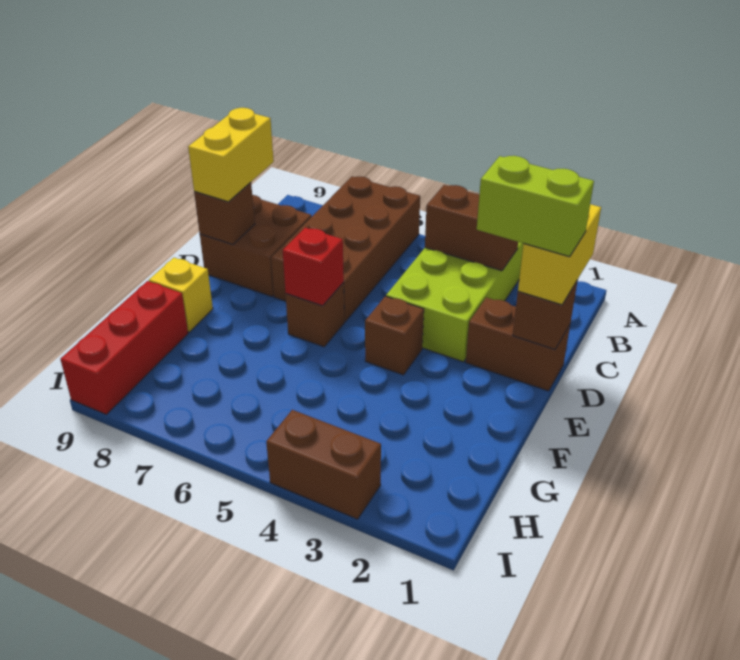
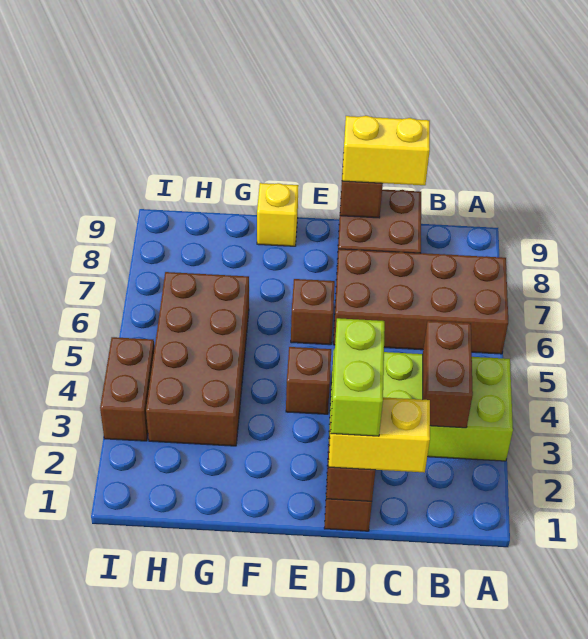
red brick E6 level 2 -> none
none -> brown brick G3:H6 level 1
red brick G9:I9 level 1 -> none

